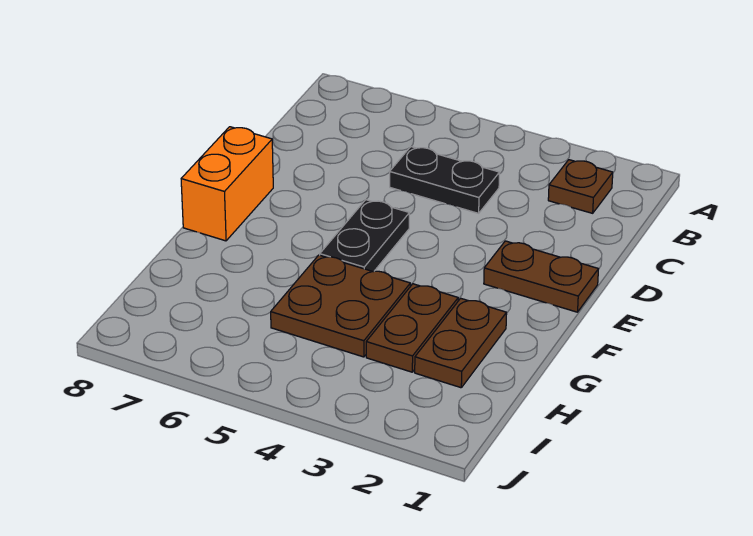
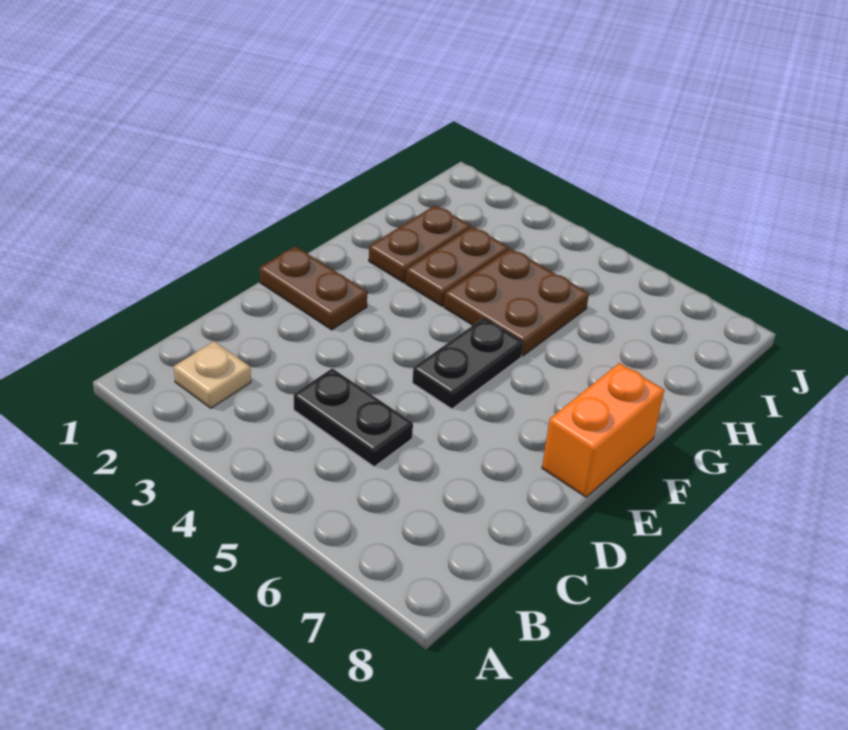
brown plate B2 level 1 -> tan plate B2 level 1

